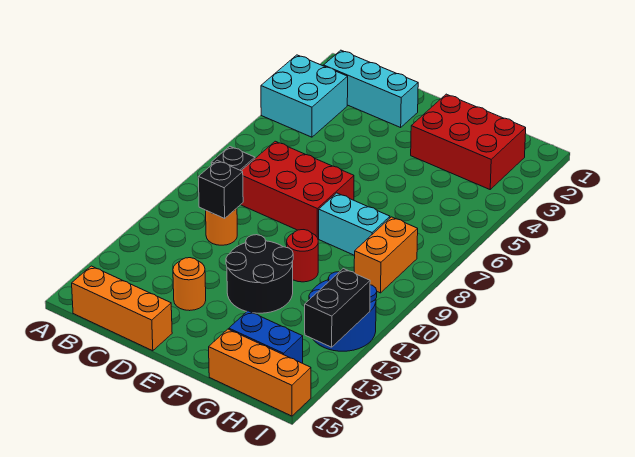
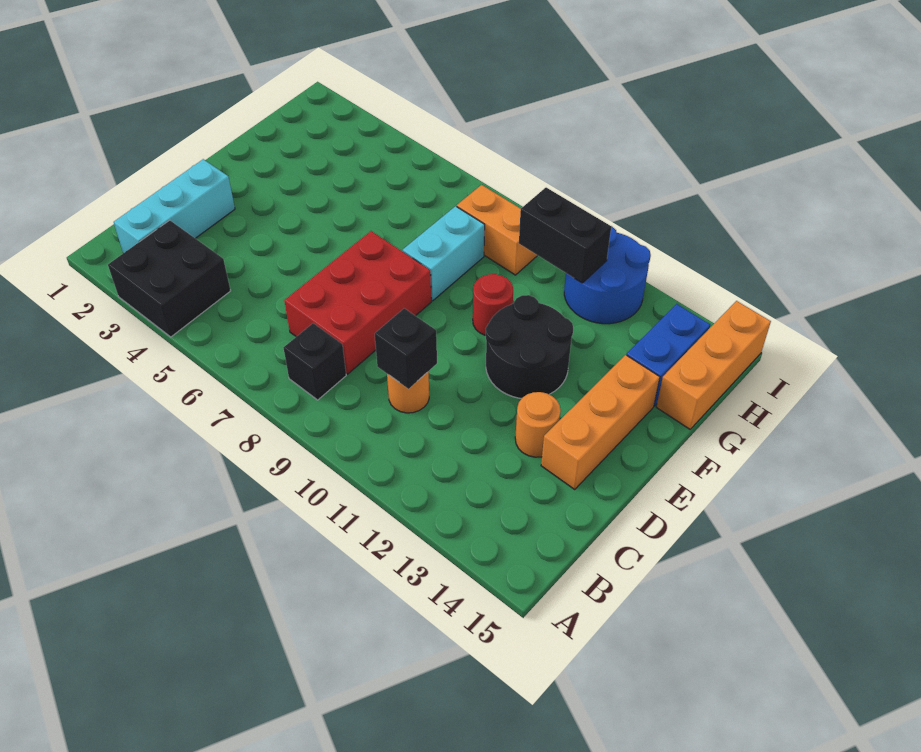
cyan brick A3:B4 level 1 -> black brick A3:B4 level 1
orange brick B15:D15 level 1 -> orange brick D14:F14 level 1
red brick F2:H3 level 1 -> none
black brick I12:I13 level 2 -> black brick H10:H11 level 2

